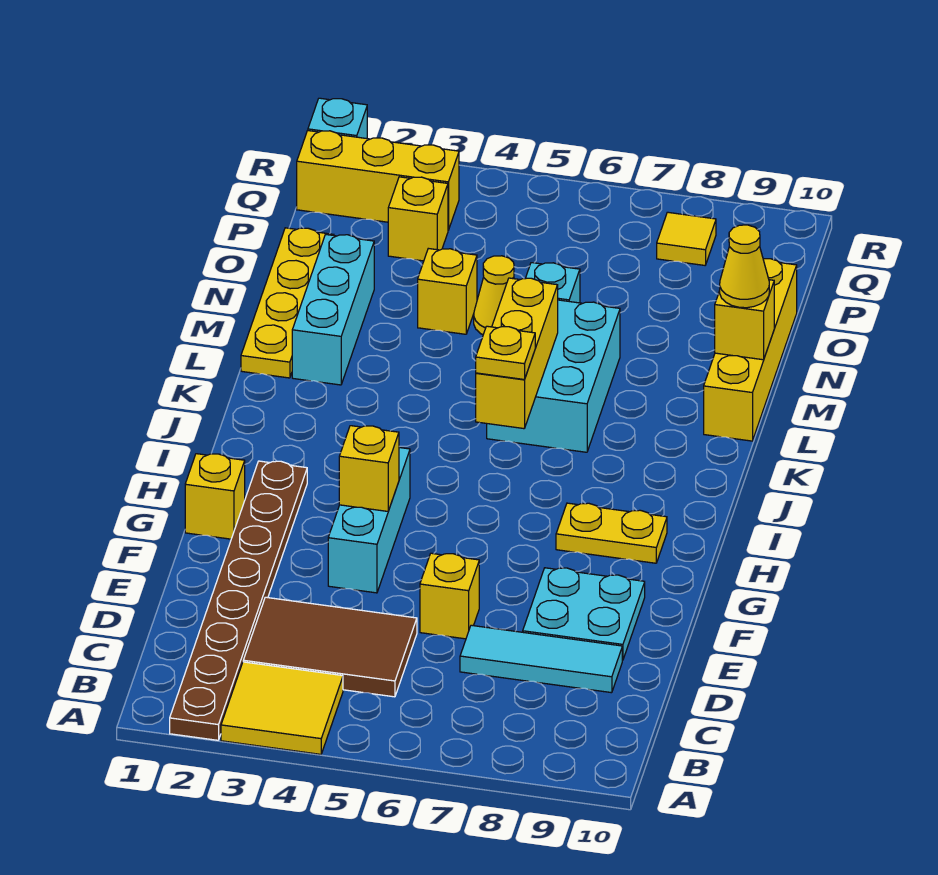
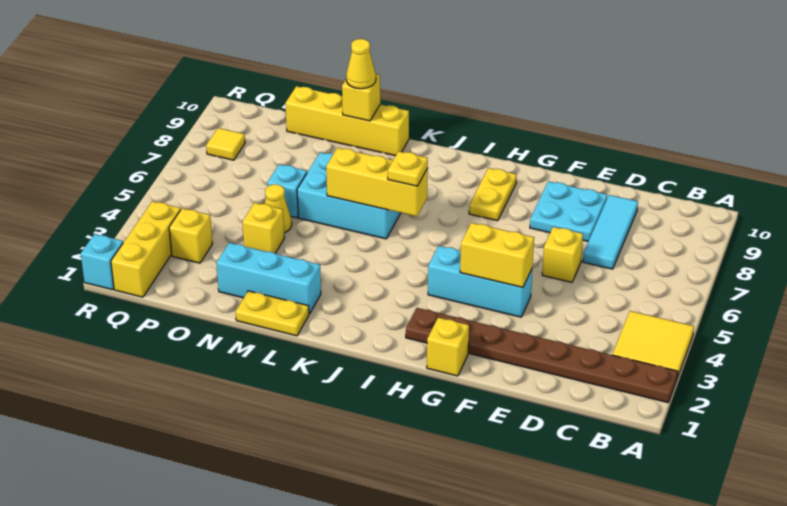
brown tile C3:D5 level 1 -> none
yellow brick G4 level 2 -> yellow brick F4:G4 level 2
yellow plate L1:O1 level 1 -> yellow plate L1:M1 level 1

